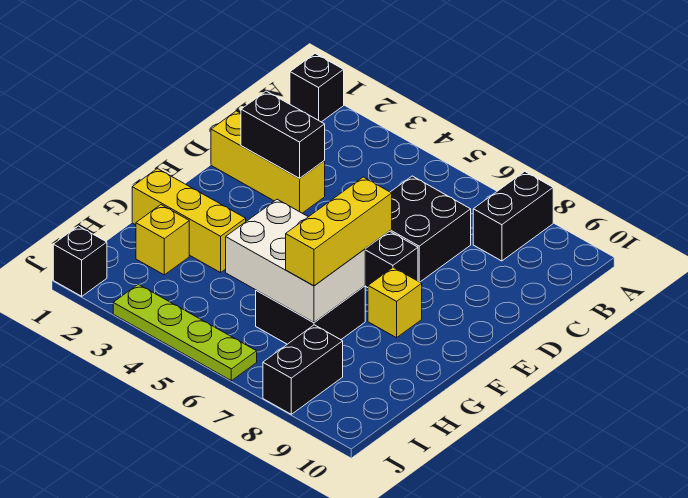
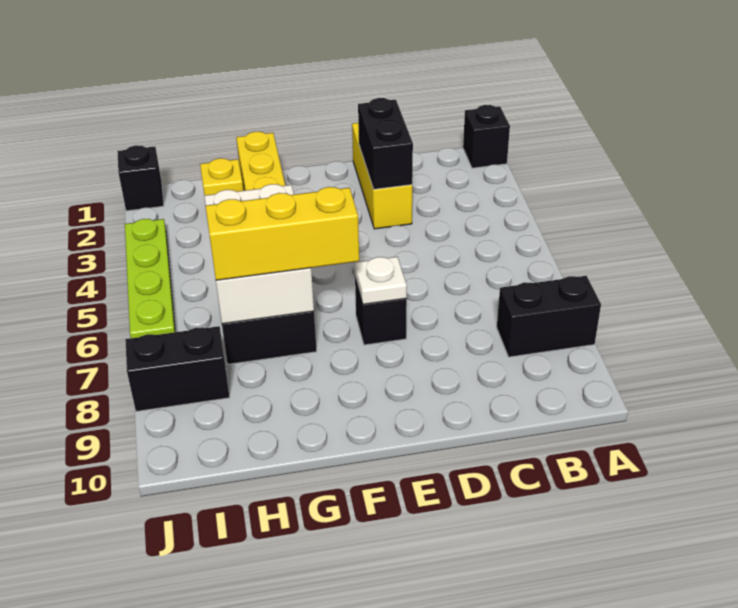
black brick C6:D7 level 1 -> none
none -> white plate E7 level 2
yellow brick F8 level 1 -> none

